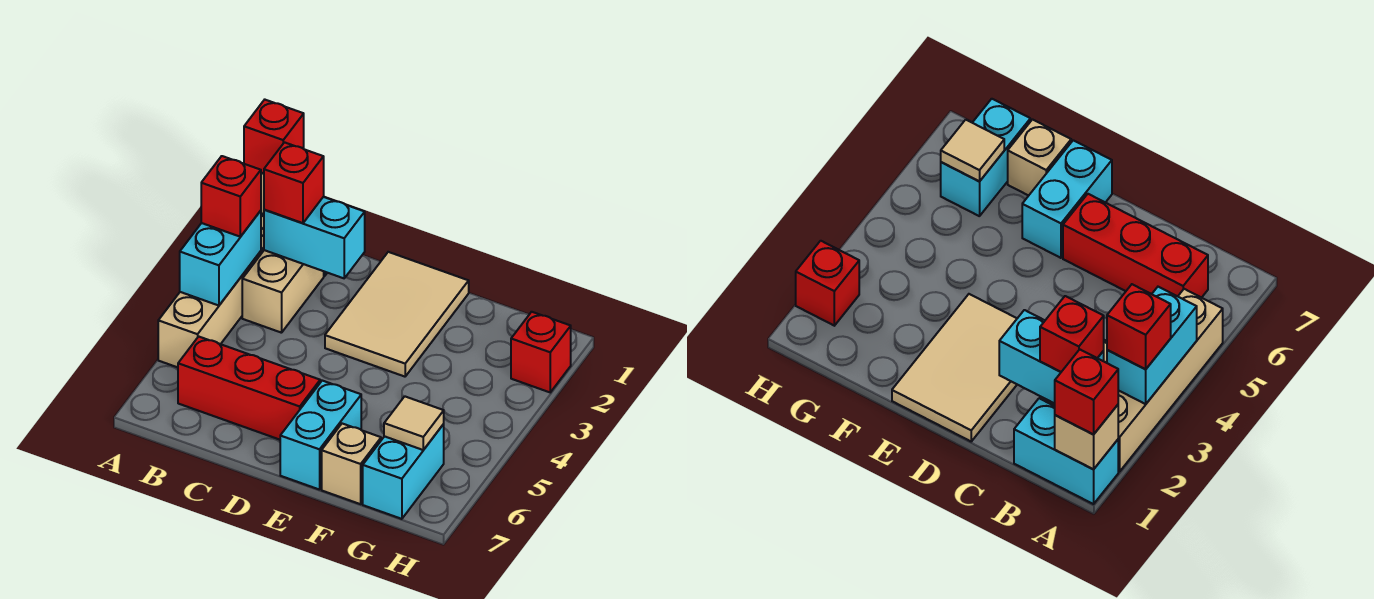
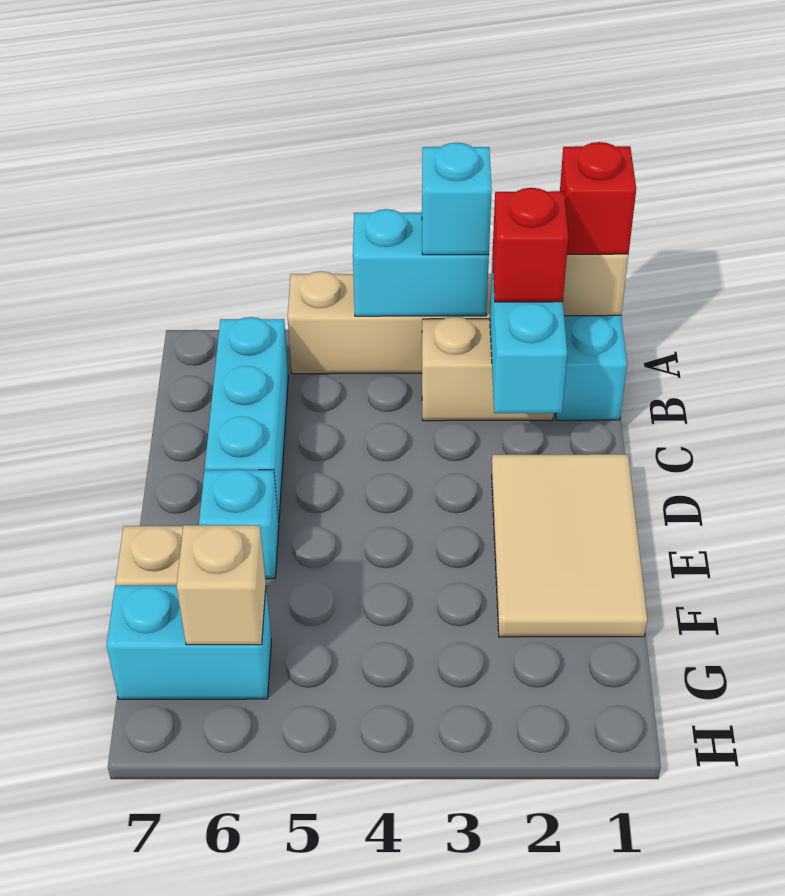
red brick A3 level 3 -> cyan brick A3 level 3
red brick B6:D6 level 1 -> cyan brick B6:D6 level 1
tan tile D1:E3 level 1 -> tan tile D1:F2 level 1
cyan brick E6:E7 level 1 -> cyan brick E6 level 1
tan tile G6 level 2 -> tan brick G6 level 2
red brick H2 level 1 -> none

